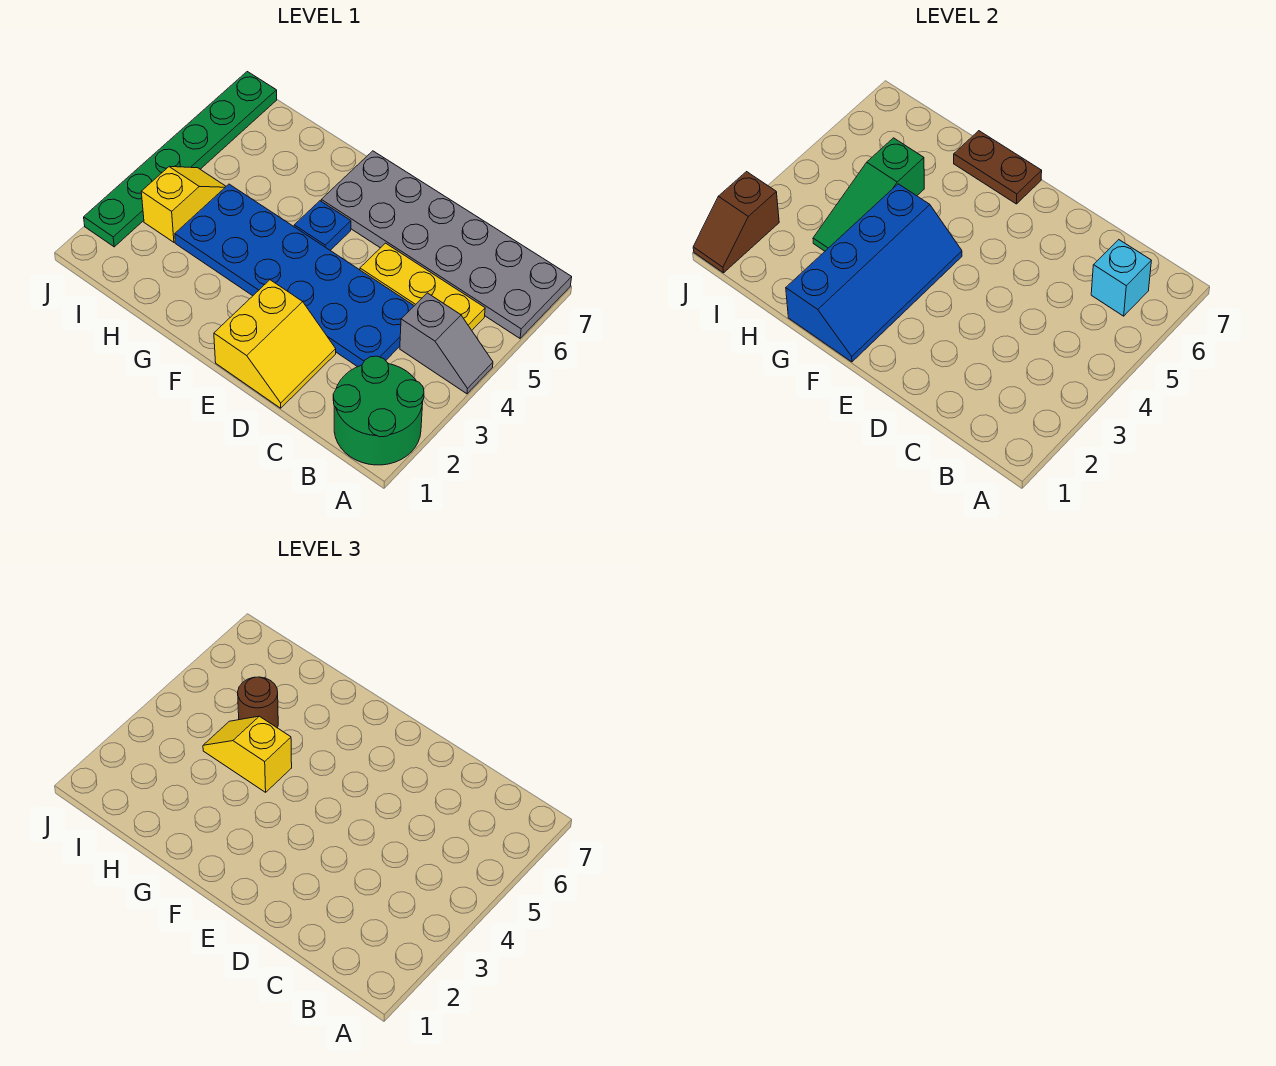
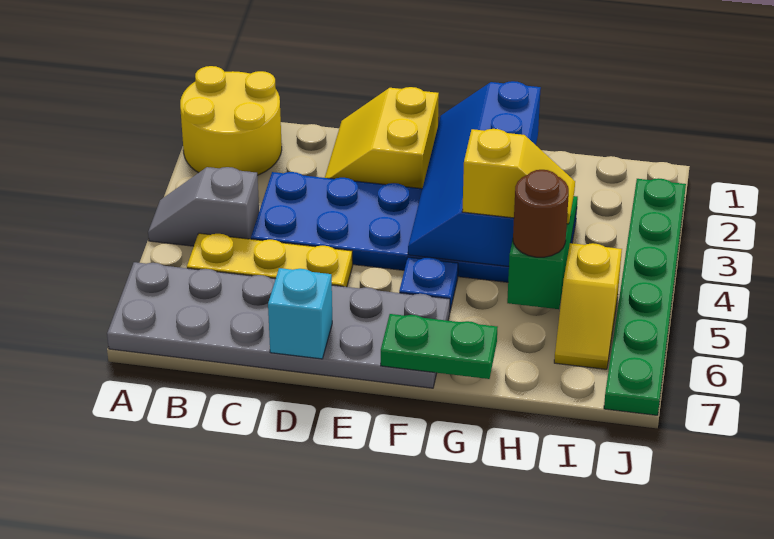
green round brick A1:B2 level 1 -> yellow round brick A1:B2 level 1
cyan brick B6 level 2 -> cyan brick D7 level 2
brown plate F7:G7 level 2 -> green plate F7:G7 level 2
yellow slope I3:I4 level 1 top 3 -> yellow slope I5:I6 level 1 top 5
brown slope J1:J2 level 2 top 2 -> none

